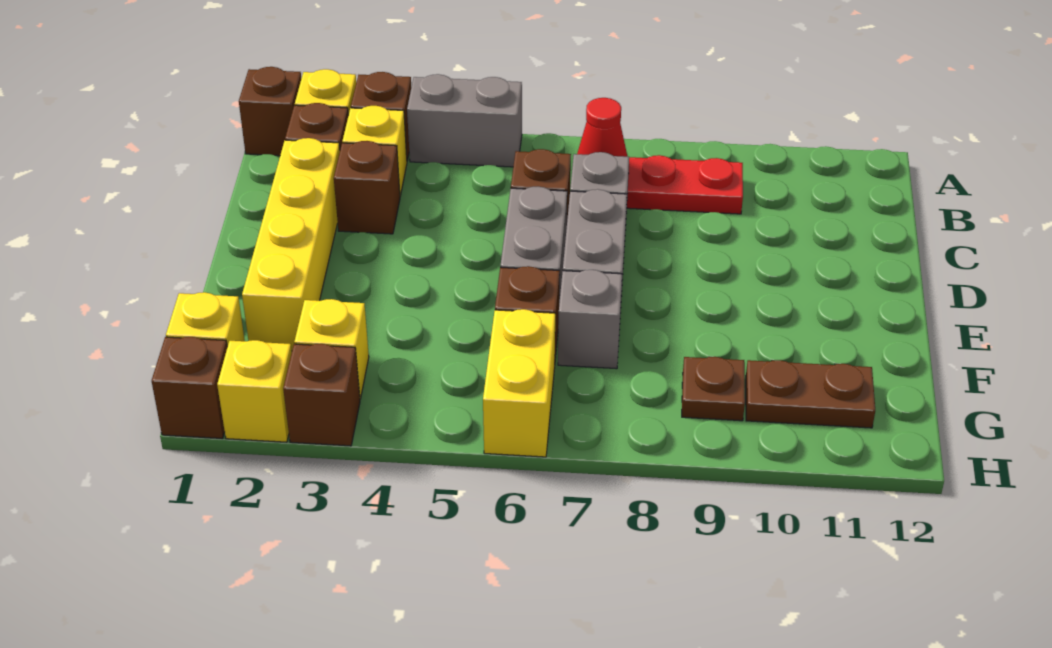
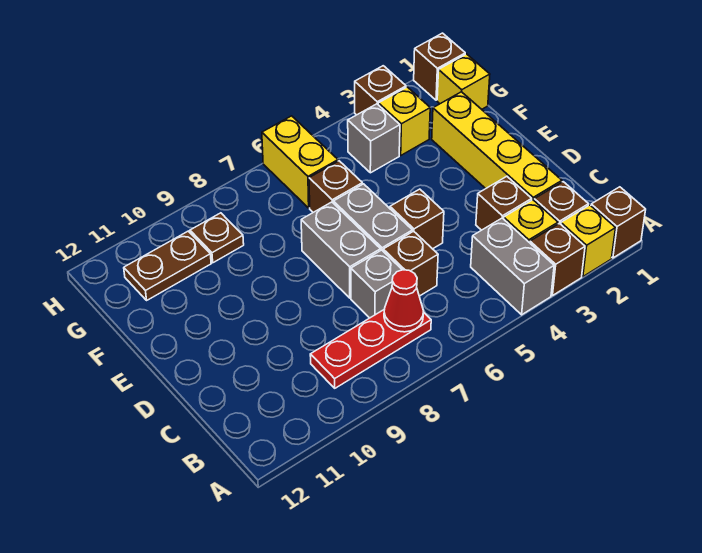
grey brick A4:A5 level 1 -> grey brick A4:B4 level 1
none -> brown brick D5 level 1
grey brick F7 level 1 -> grey brick G4 level 1
yellow brick H2 level 1 -> none

